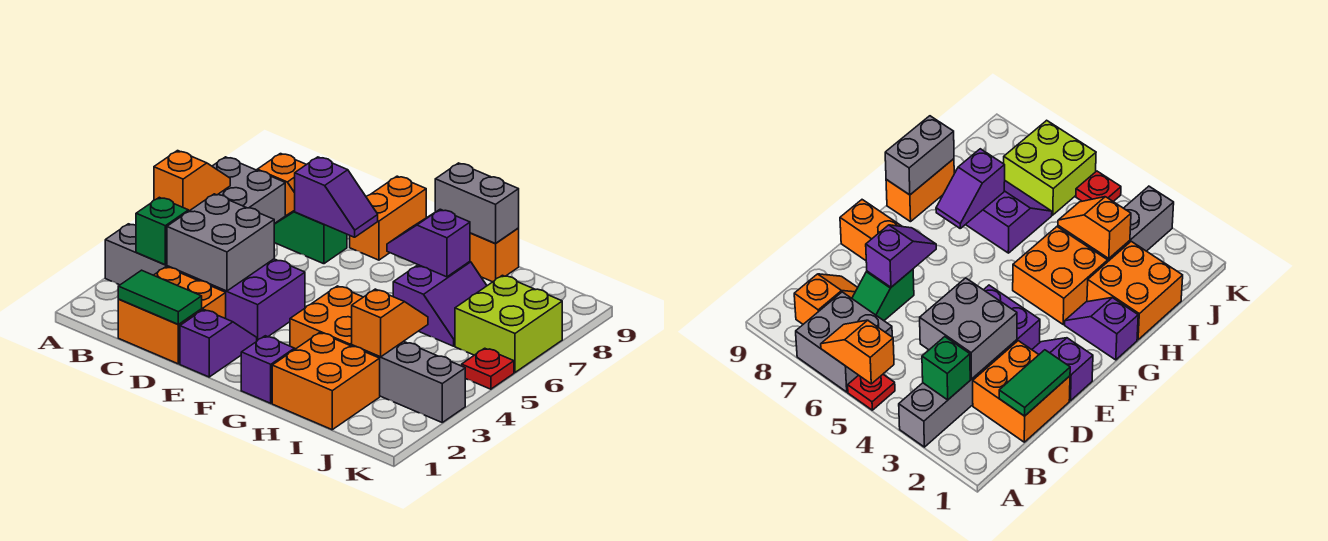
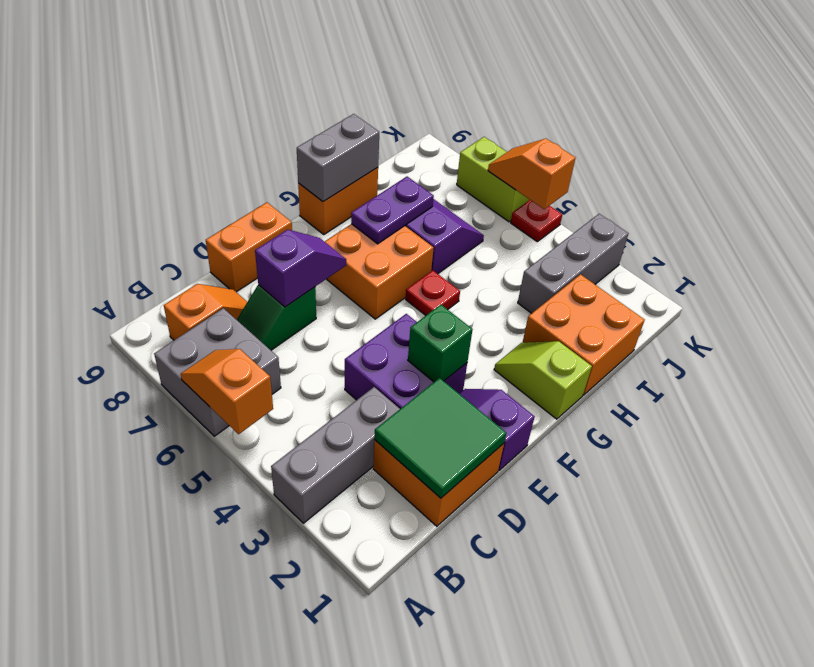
red plate A5 level 1 -> red plate G5 level 1
green brick B3 level 2 -> green brick E3 level 2
green tile C1:D1 level 2 -> green tile C1:D2 level 2
grey brick C3:D4 level 2 -> none
orange brick E8:E9 level 1 -> orange brick D9:E9 level 1
purple slope G1:G2 level 1 top 1 -> lime slope G1:G2 level 1 top 1
orange brick G3:H4 level 1 -> orange brick F6:G7 level 1
purple slope G7:H7 level 2 top H -> purple plate G7:H7 level 2
orange slope I3:I4 level 2 top 3 -> orange slope K5:K6 level 2 top 5
lime brick J6:K7 level 1 -> lime brick K6:K7 level 1

